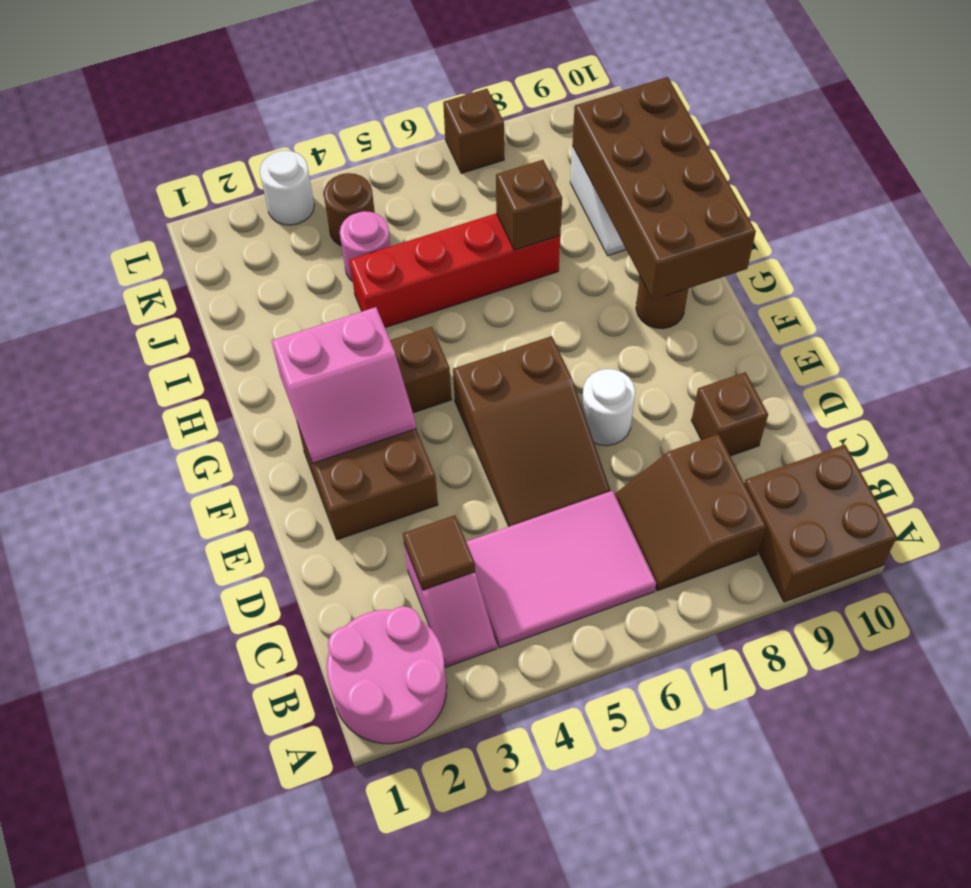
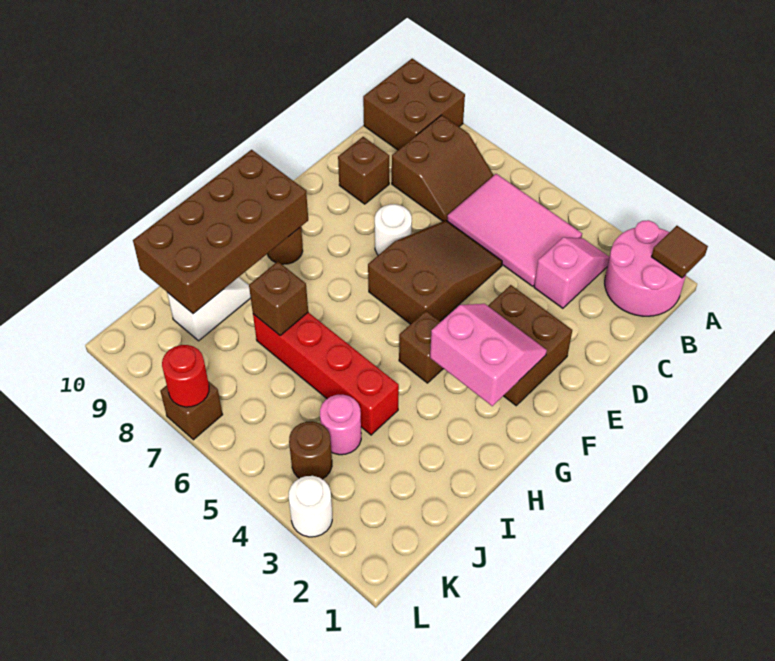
brown tile C3 level 2 -> brown tile A1 level 2
none -> red round brick L7 level 2

